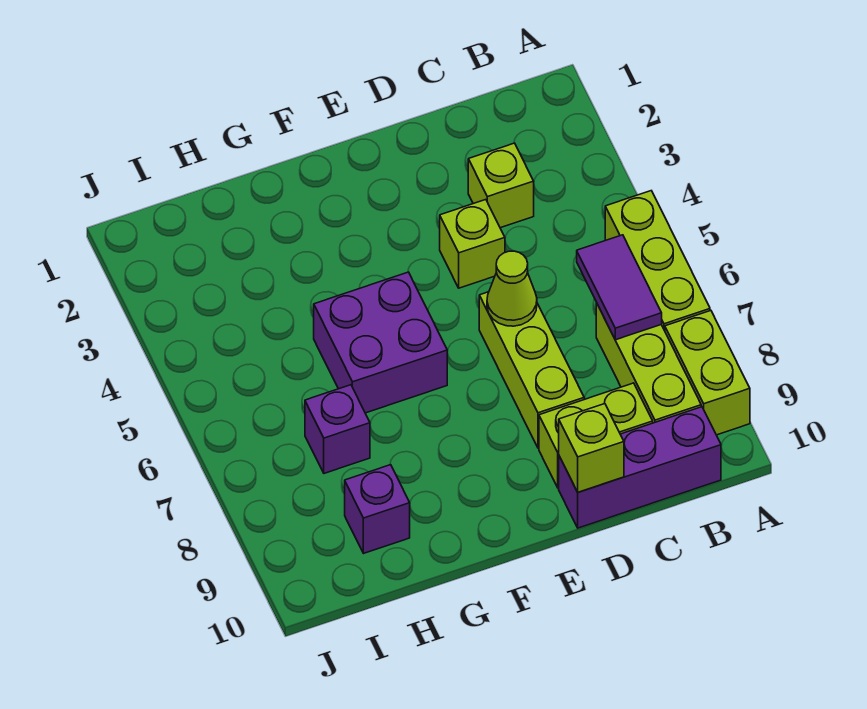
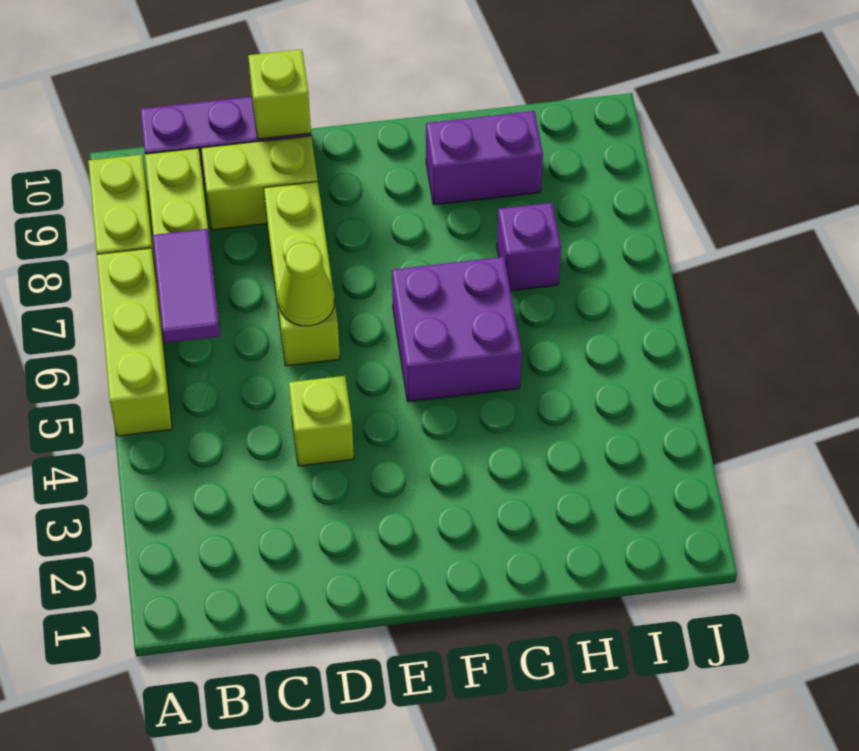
lime brick C3 level 1 -> none
purple brick H9 level 1 -> purple brick G9:H9 level 1

